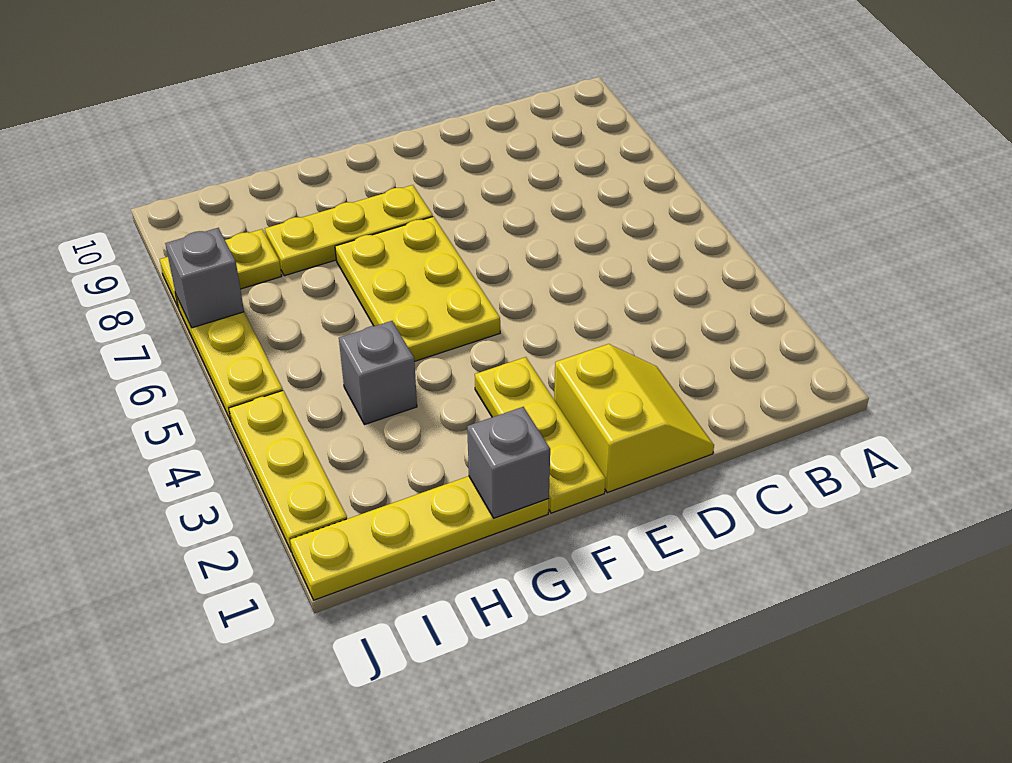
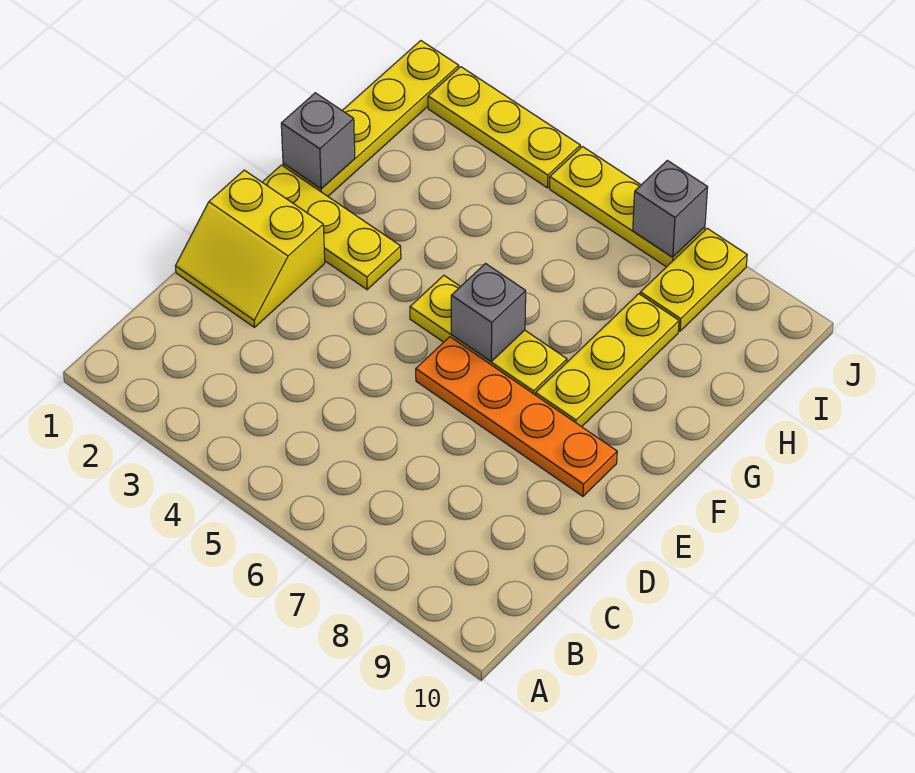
none -> orange plate E6:E9 level 1
yellow plate F5:G7 level 1 -> yellow plate F5:F7 level 1
grey brick H4 level 1 -> grey brick F6 level 2

